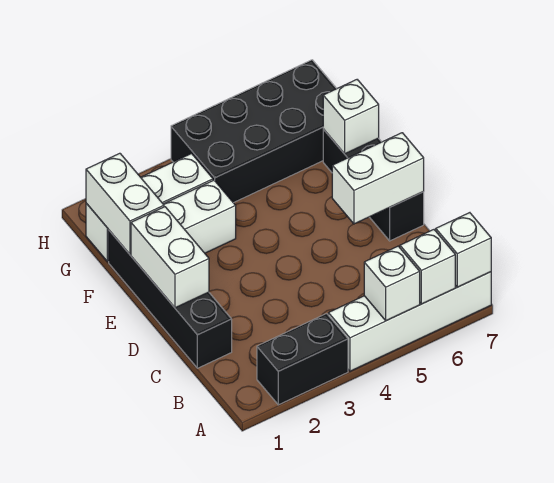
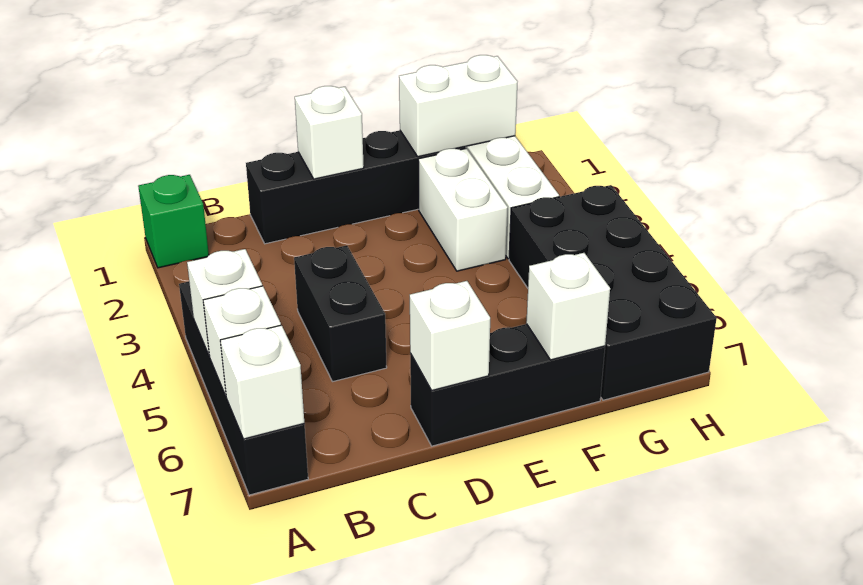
none -> green brick A1 level 1
black brick A2:A3 level 1 -> black brick C4:C5 level 1
white brick A4:A7 level 1 -> black brick A4:A7 level 1
white brick D1:E1 level 2 -> white brick D1 level 2
white brick D6:D7 level 2 -> white brick D7 level 2

